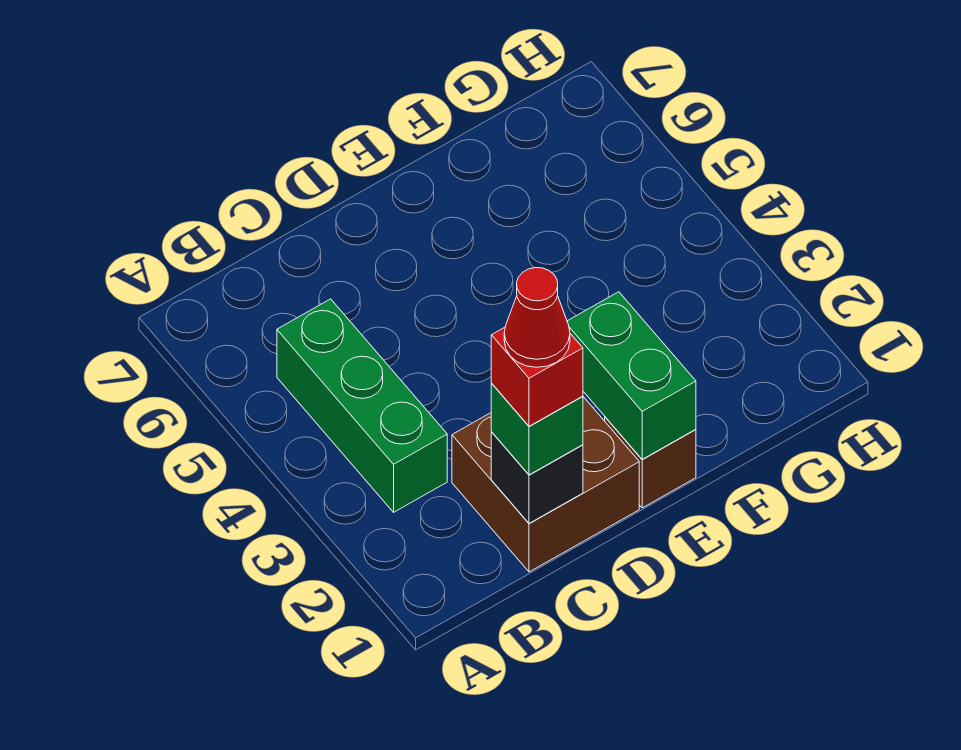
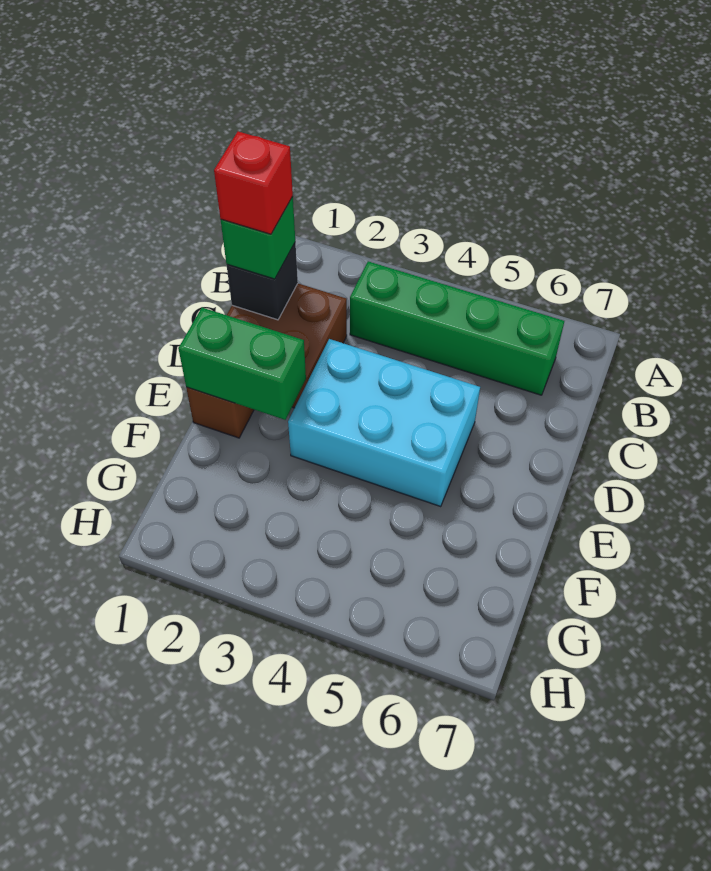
green brick B3:B5 level 1 -> green brick B3:B6 level 1
red cone C1 level 5 -> none
none -> cyan brick D3:E5 level 1

